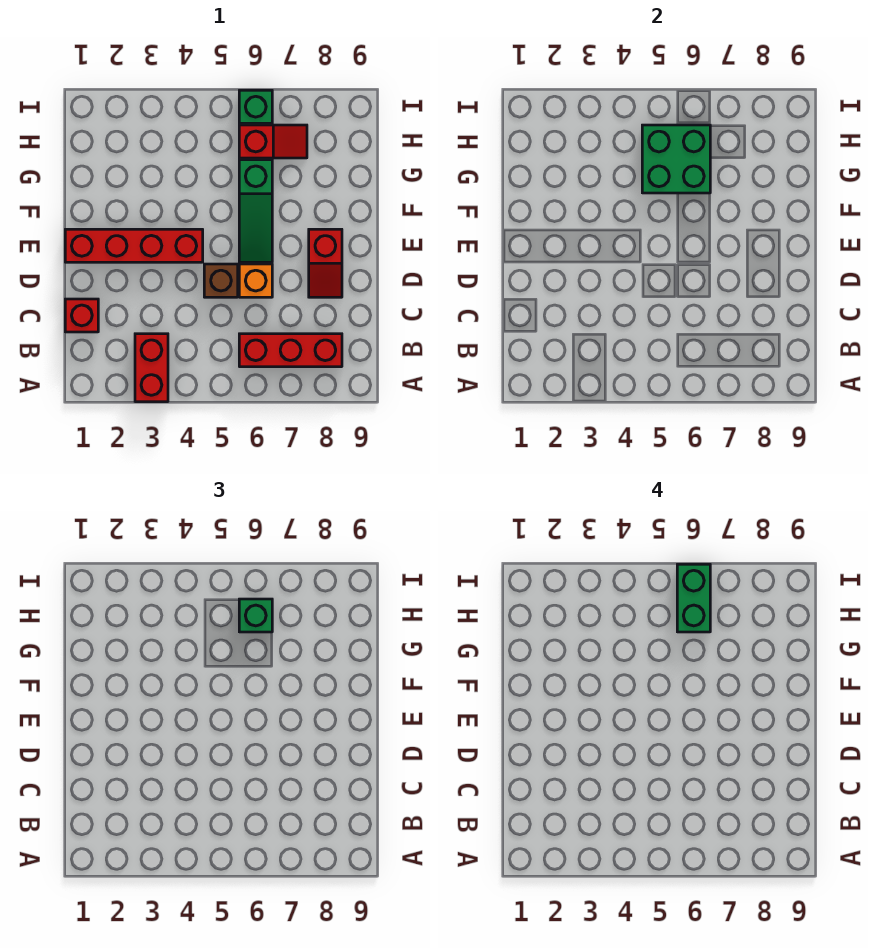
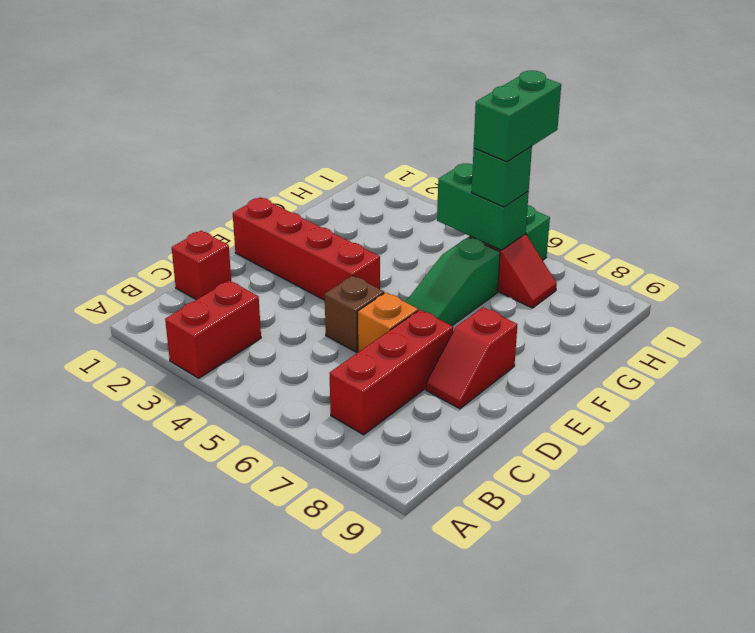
red brick B6:B8 level 1 -> red brick B7:D7 level 1
green brick G5:H6 level 2 -> green brick H5:H6 level 2

